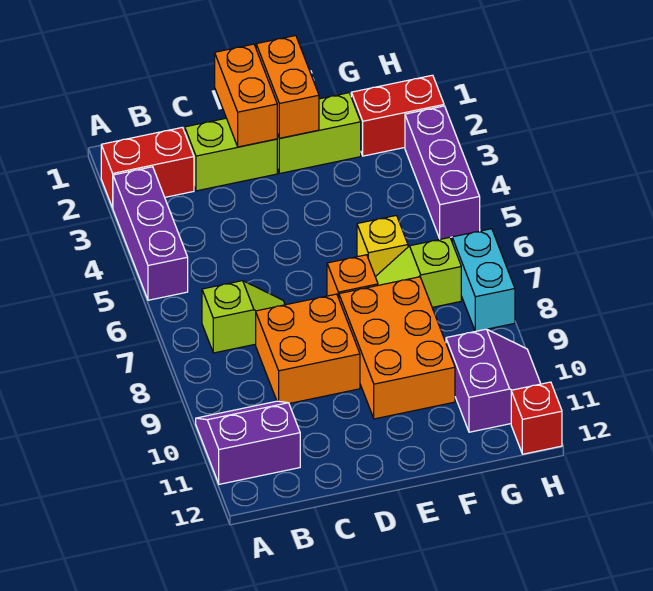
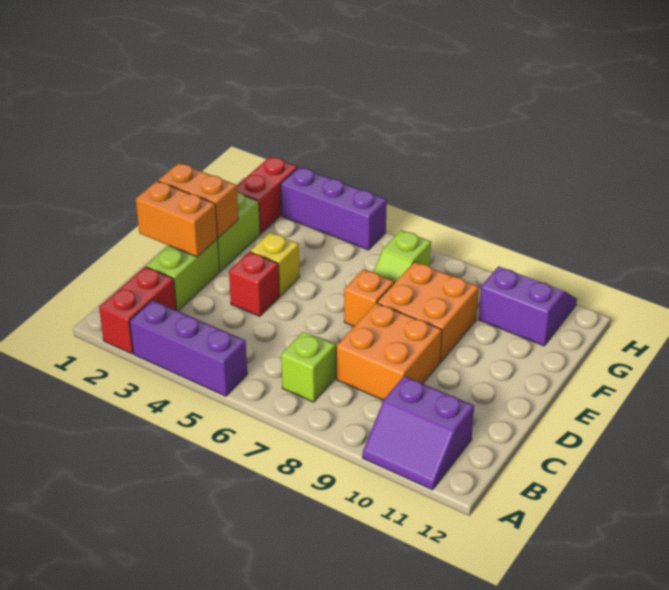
purple slope A10:B11 level 1 top 11 -> purple slope A10:B11 level 1 top B
orange brick E8:F10 level 1 -> orange brick E8:F9 level 1
yellow brick F6 level 1 -> yellow brick E4 level 1
cyan brick H7:H8 level 1 -> none
red brick H12 level 1 -> red brick D4 level 1

